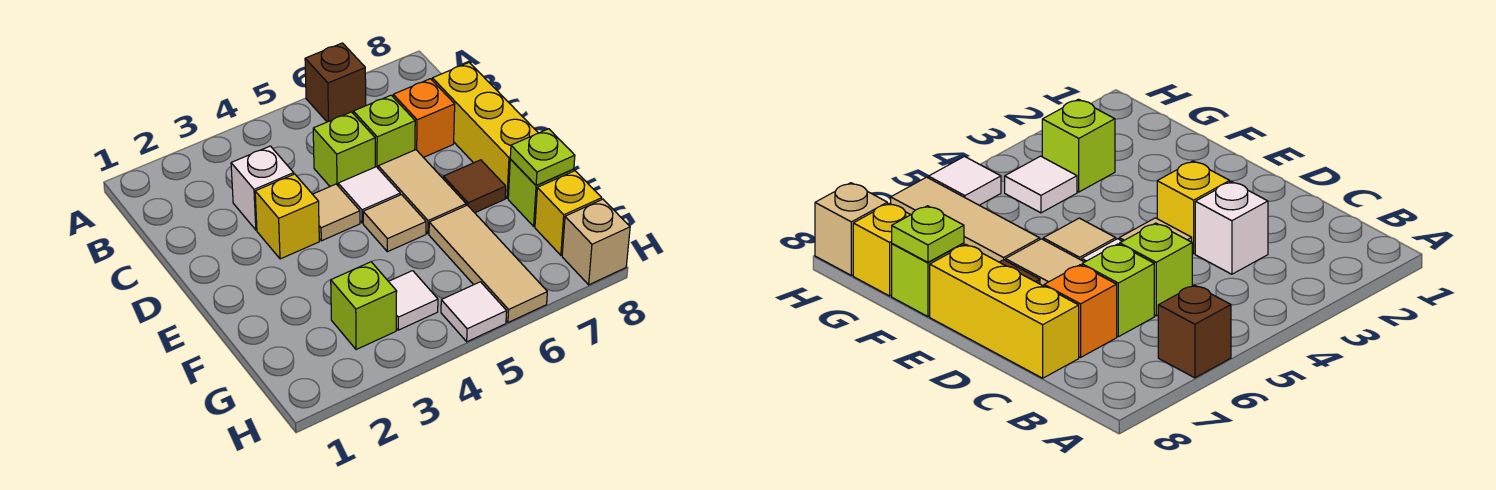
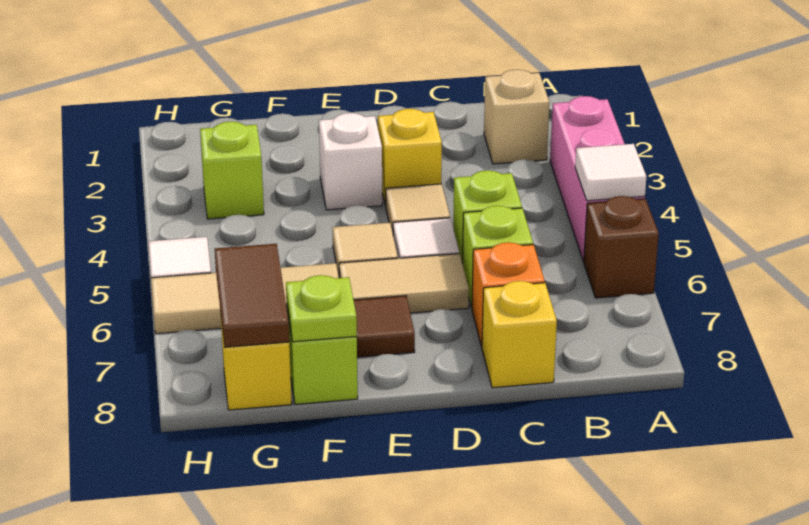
none -> pink brick A3:A5 level 1
white brick C3 level 1 -> white brick E3 level 1
yellow brick C8:E8 level 1 -> yellow brick C8 level 1
white tile G4 level 1 -> white tile A5 level 2
none -> brown tile G7:G8 level 2
tan brick H8 level 1 -> tan brick B2 level 1

